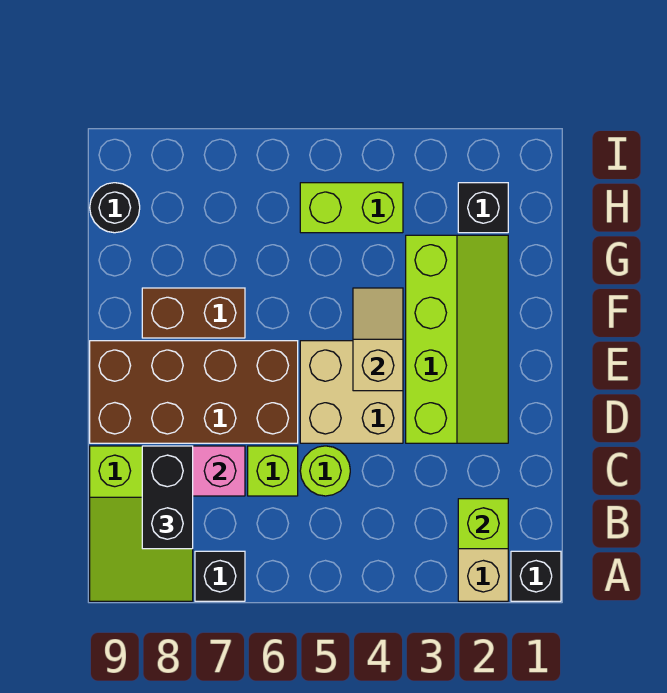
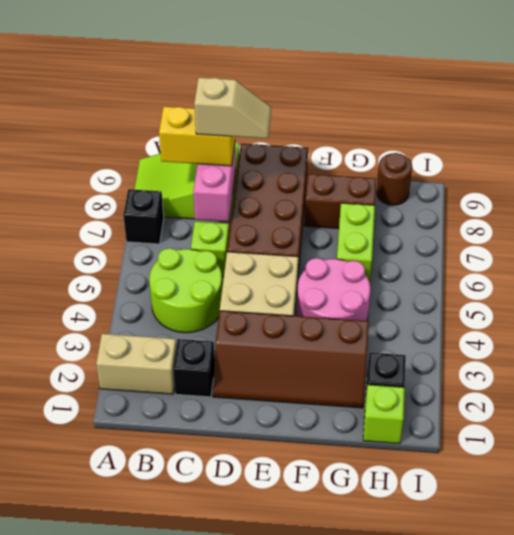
black brick A1 level 1 -> black brick C2 level 1
lime brick B2 level 2 -> lime brick H1 level 1
black brick B8:C8 level 3 -> yellow brick B8:C8 level 3
lime round brick C5 level 1 -> lime round brick B4:C5 level 1
lime slope D2:G3 level 1 top 3 -> brown slope D2:G3 level 1 top 3
tan slope E4:F4 level 2 top E -> tan slope C8:D8 level 4 top C
none -> pink round brick F4:G5 level 1
brown brick F7:F8 level 1 -> brown brick F8:G8 level 1
lime brick H4:H5 level 1 -> lime brick G6:G7 level 1
black round brick H9 level 1 -> brown round brick H9 level 1

